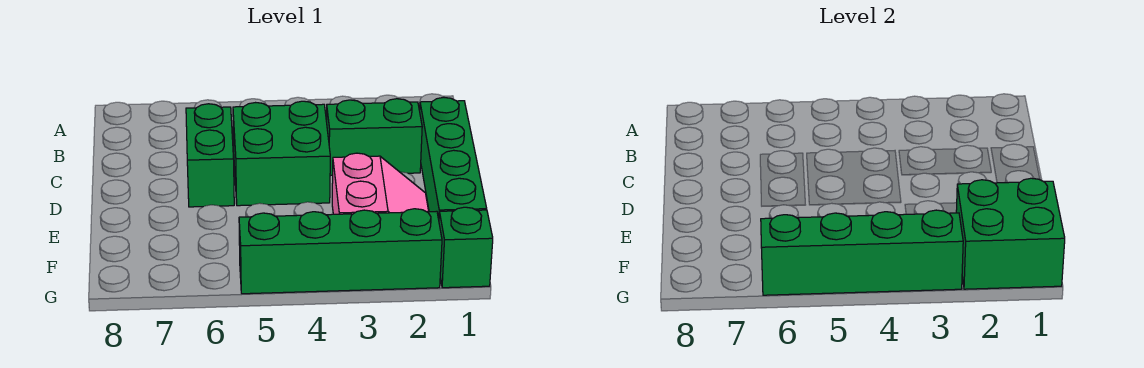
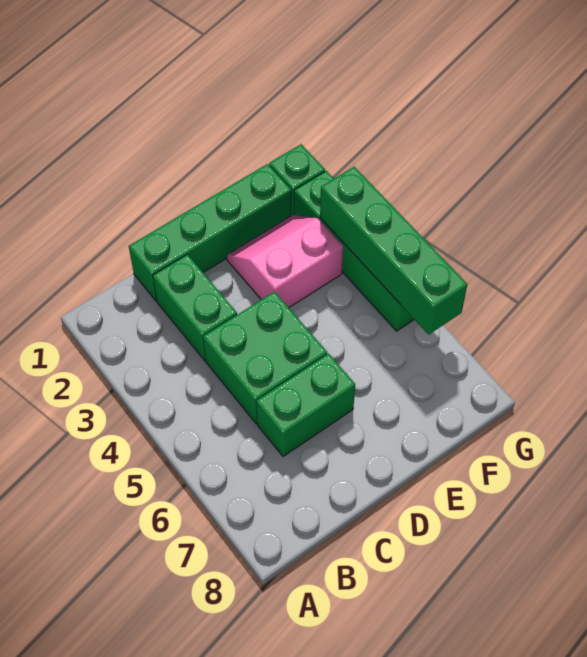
green brick F1:G2 level 2 -> none

